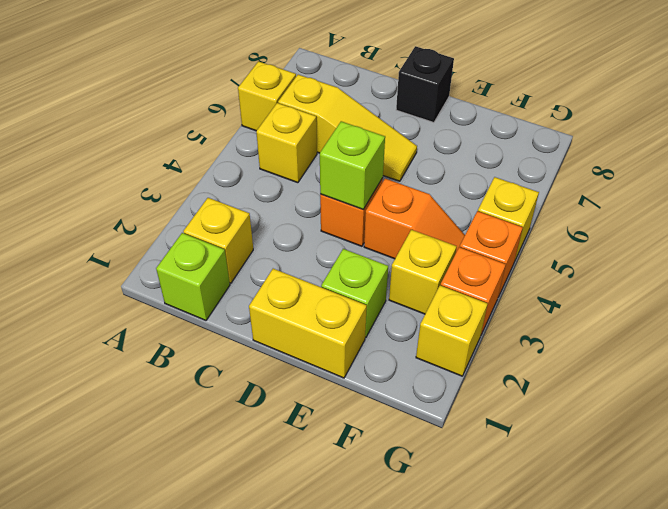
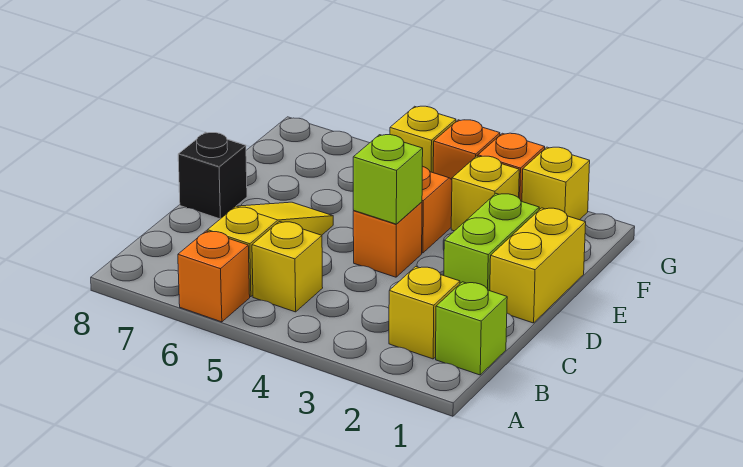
yellow brick A6 level 1 -> orange brick A6 level 1
lime brick E2 level 1 -> lime brick D2:E2 level 1

